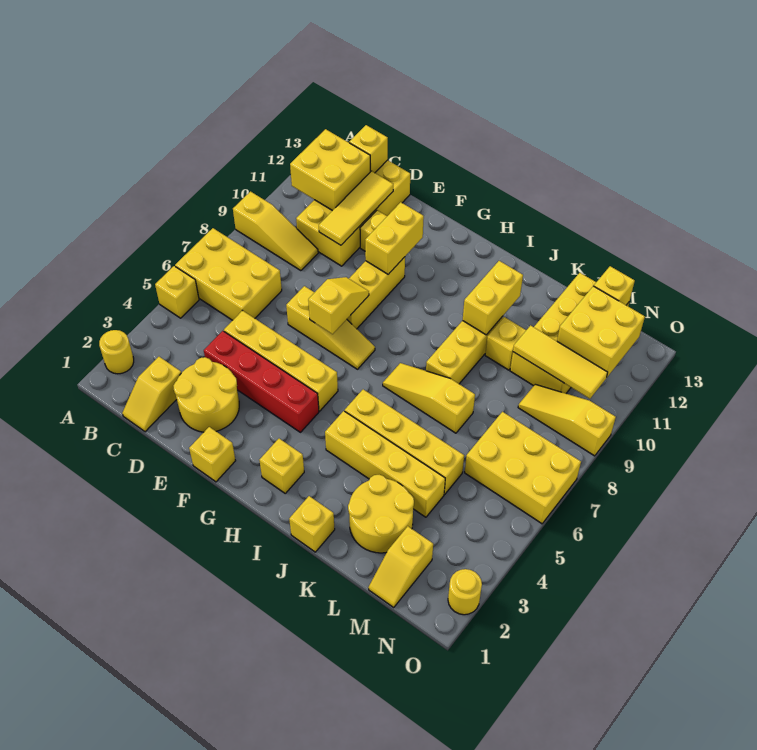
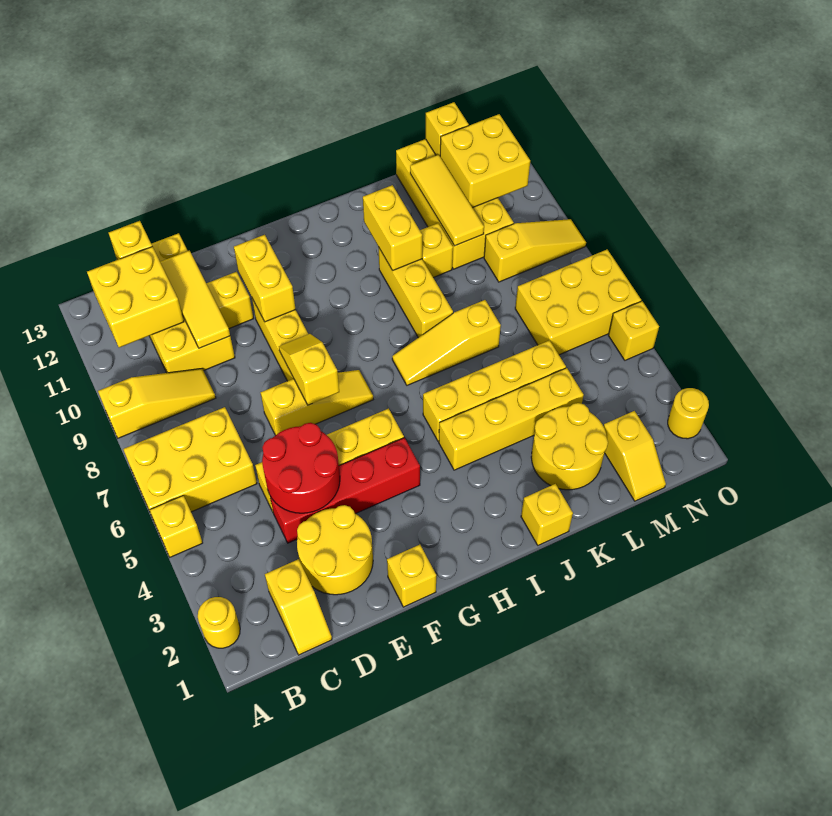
none -> red round brick D4:E5 level 2
yellow brick H2 level 1 -> yellow brick O5 level 1
yellow tile L10:N10 level 2 -> yellow tile L10:L12 level 2
yellow slope M9:O9 level 1 top O -> yellow slope M9:O9 level 1 top M

